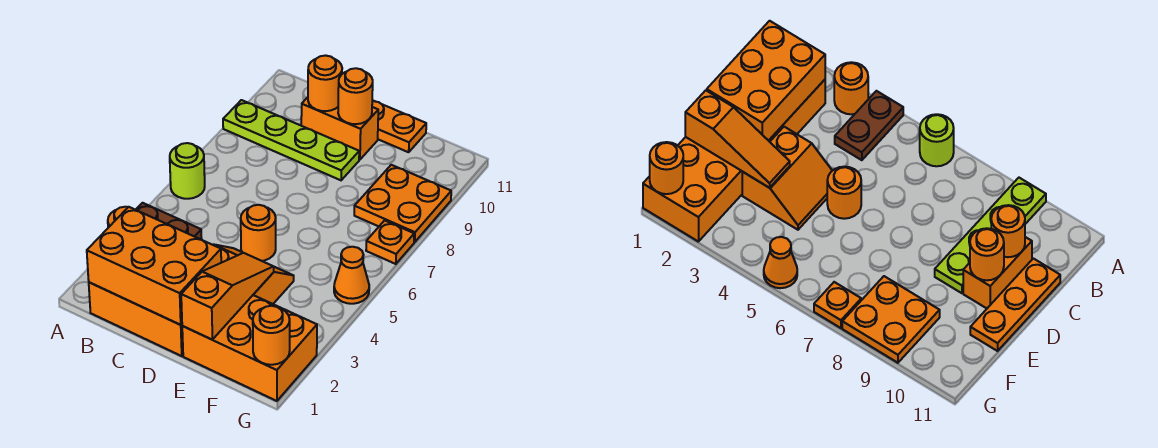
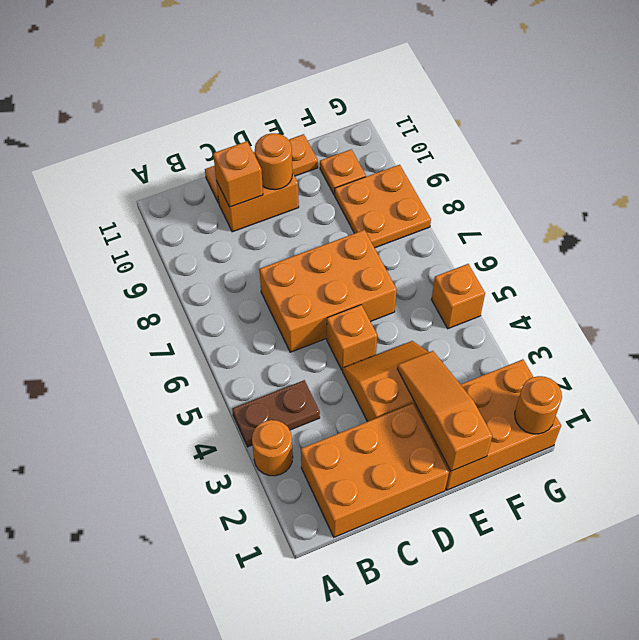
lime round brick A6 level 1 -> none
lime plate A9:D9 level 1 -> none
orange brick B1:D2 level 2 -> orange brick C6:E7 level 1
orange round brick C10 level 2 -> orange brick C10 level 2
orange round brick D5 level 1 -> orange brick D5 level 1
orange cone G5 level 1 -> orange brick G5 level 1
orange plate G7 level 1 -> orange plate F10 level 1

